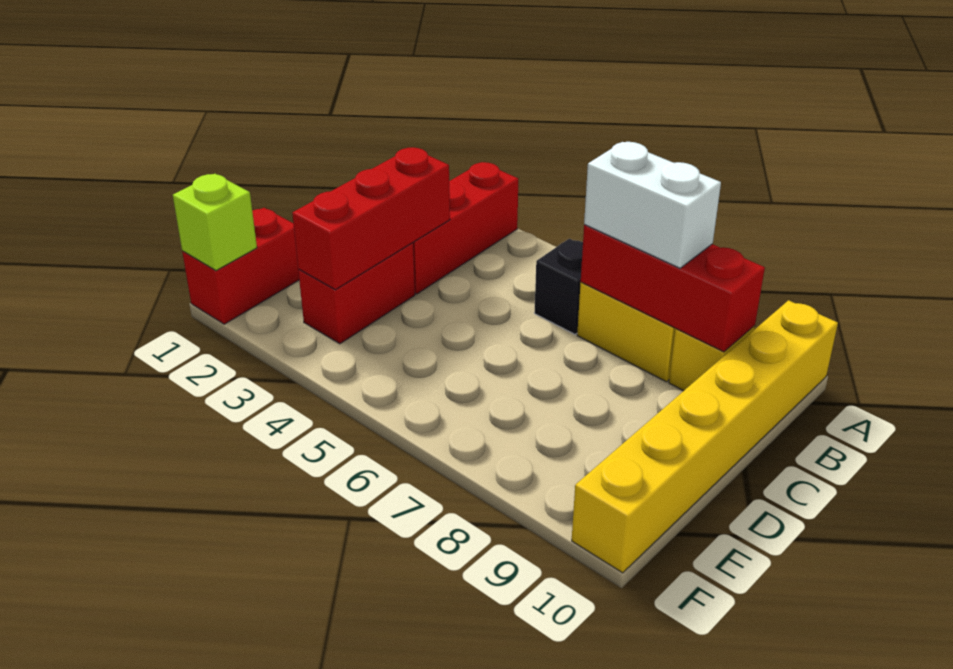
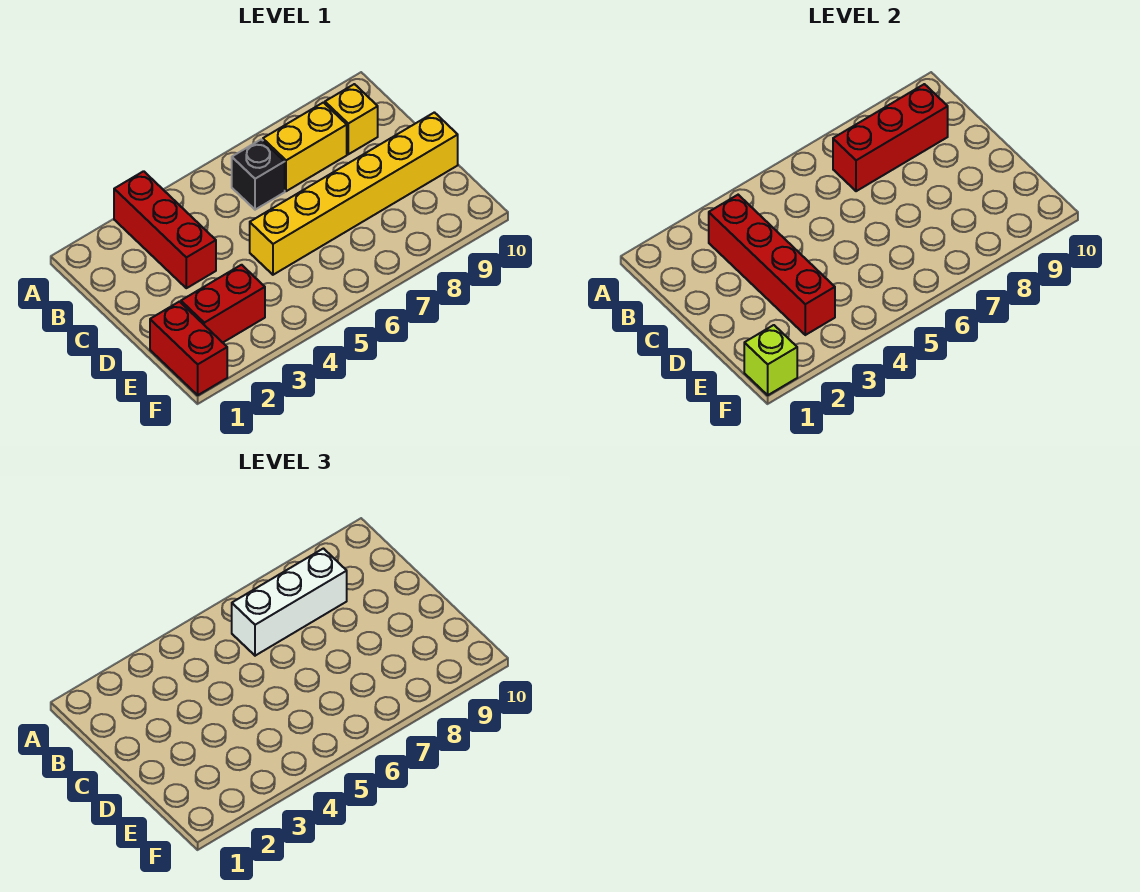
yellow brick A10:F10 level 1 -> yellow brick D5:D10 level 1
white brick B7:B8 level 3 -> white brick B6:B8 level 3
red brick C3:E3 level 2 -> red brick B3:E3 level 2
red brick D3:E3 level 1 -> red brick E2:E3 level 1

